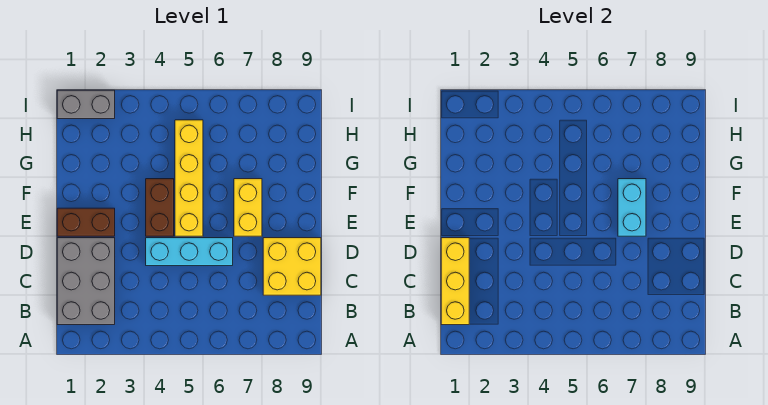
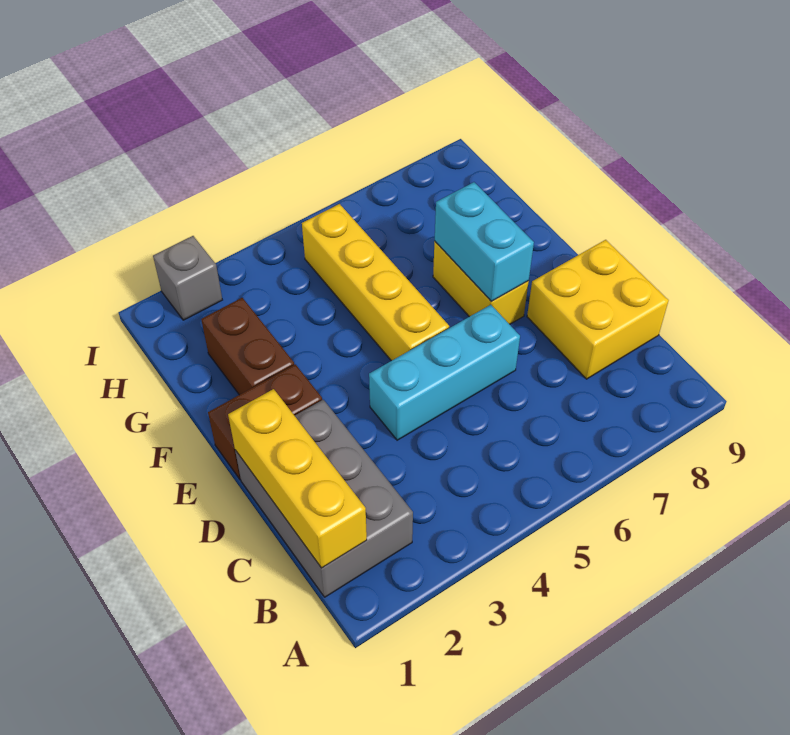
brown brick E4:F4 level 1 -> brown brick F2:G2 level 1
grey brick I1:I2 level 1 -> grey brick I2 level 1

